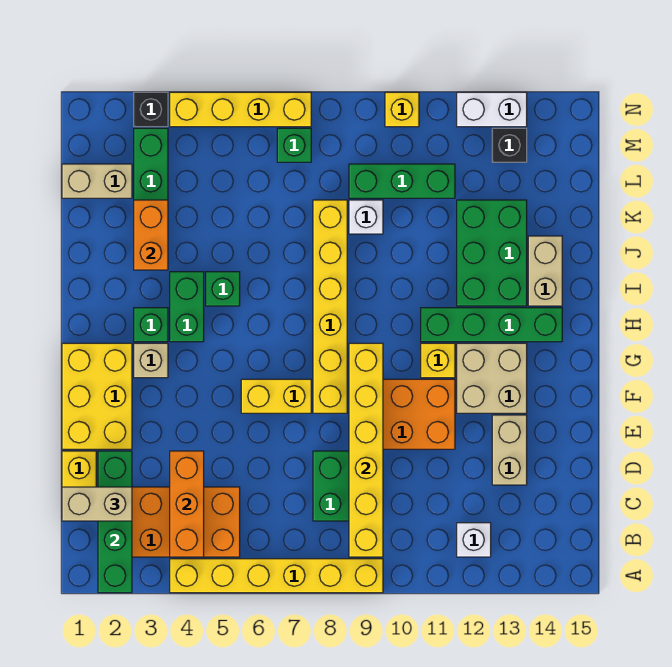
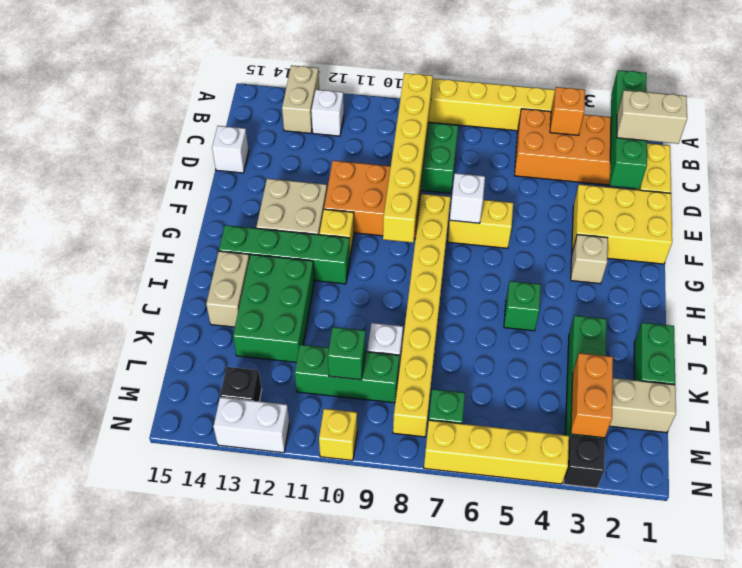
orange brick B4:D4 level 2 -> orange brick B4 level 2
tan brick D13:E13 level 1 -> tan brick A13:B13 level 1
none -> white brick D15 level 1
yellow brick E1:G2 level 1 -> yellow brick E1:F3 level 1
none -> white brick F7 level 2
yellow brick F8:K8 level 1 -> yellow brick F8:M8 level 1
green brick H3 level 1 -> green brick L10 level 2
green brick H4:I4 level 1 -> green brick J1:K1 level 1
orange brick J3:K3 level 2 -> orange brick L3:M3 level 2

